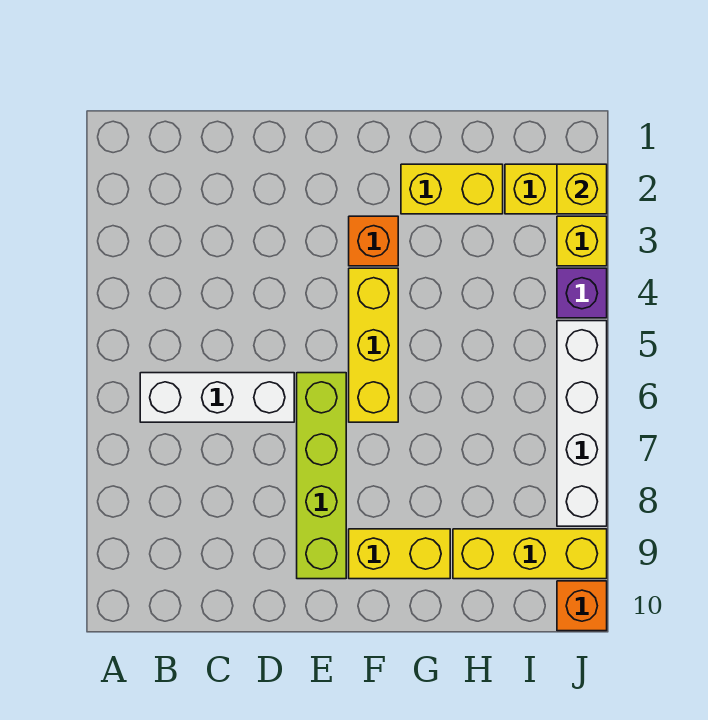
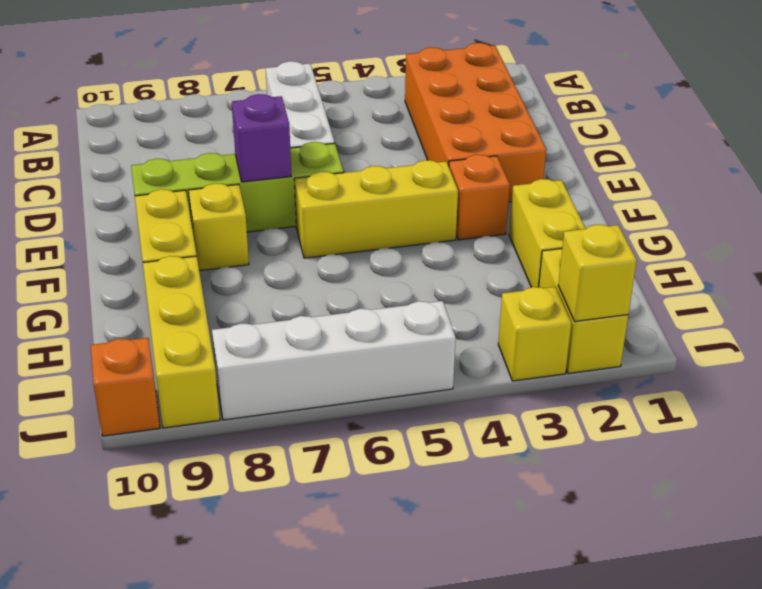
none -> orange brick B2:E3 level 1
none -> yellow brick F8 level 1
purple brick J4 level 1 -> purple brick E7 level 2

